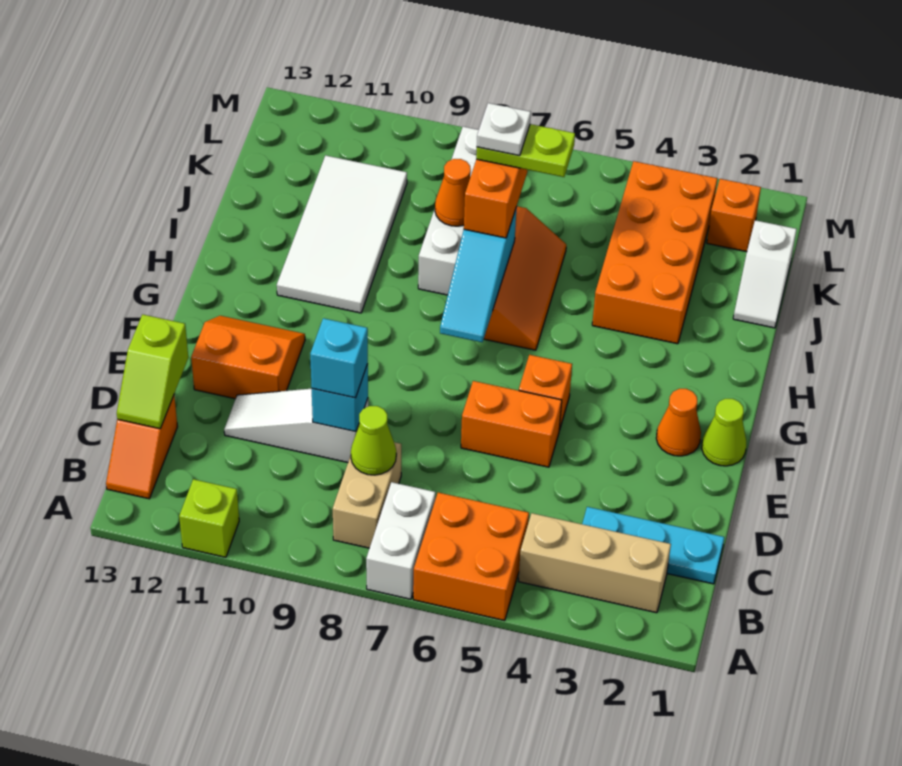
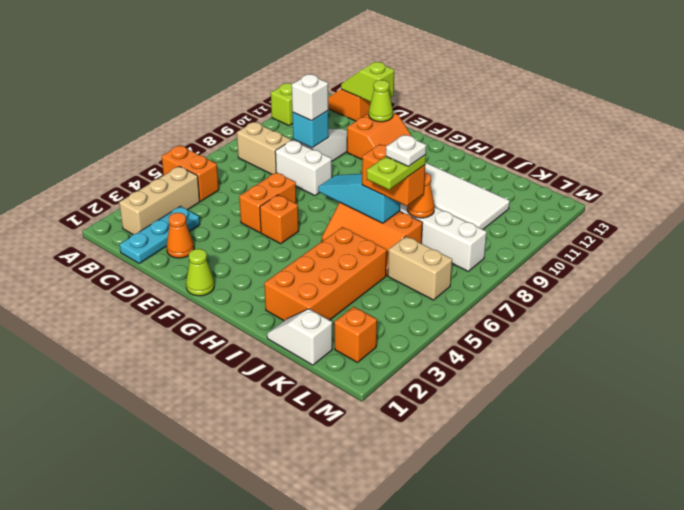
orange brick A5:B6 level 1 -> orange brick A5:B5 level 1
white brick A7:B7 level 1 -> white brick D8:E8 level 1
lime cone C8 level 2 -> lime cone E12 level 2
cyan brick D9 level 3 -> white brick D9 level 3
orange cone F2 level 1 -> orange cone D2 level 1
orange brick I3:L4 level 1 -> orange brick I2:J5 level 1
none -> tan brick K6:L6 level 1

